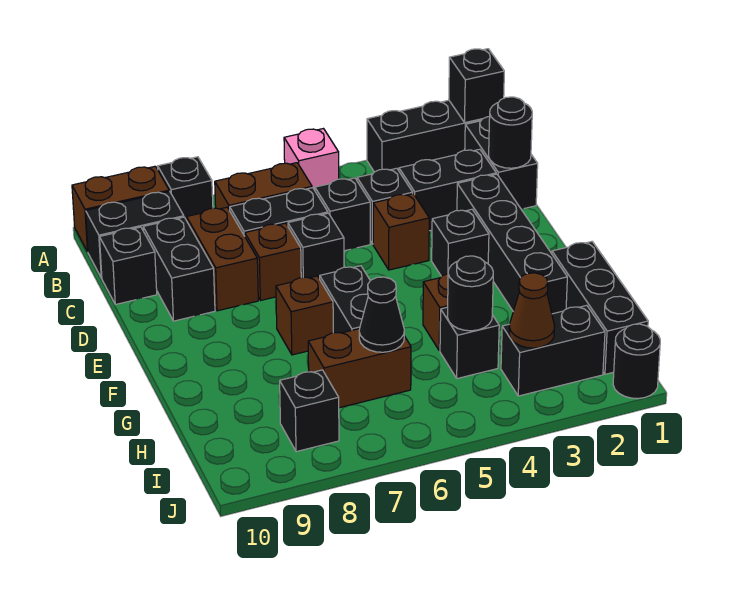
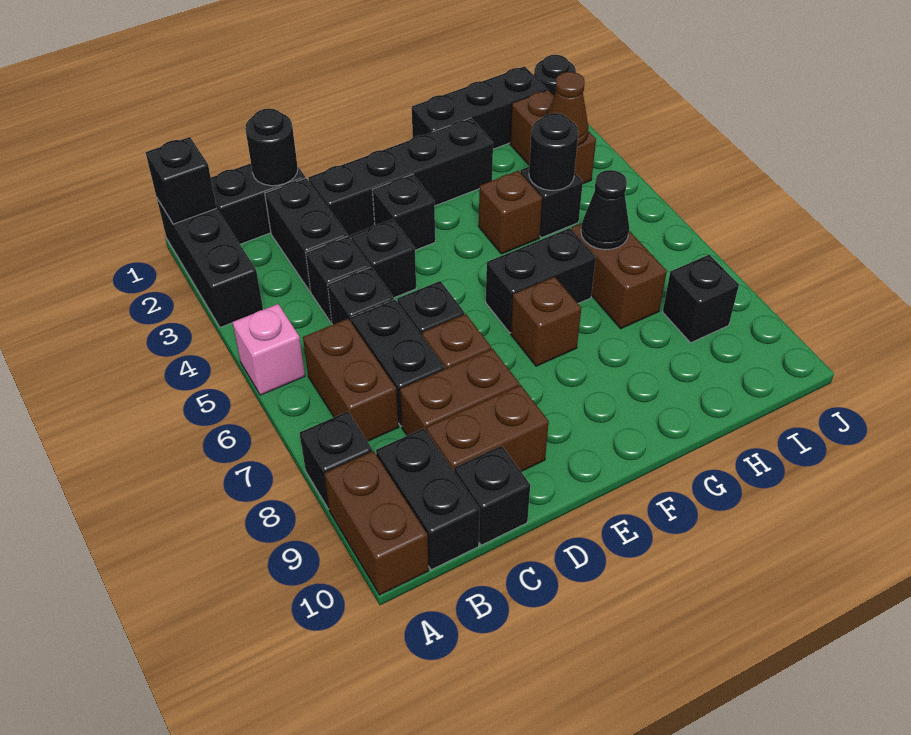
black brick C9:D9 level 1 -> brown brick C9:D9 level 1
brown brick D4 level 1 -> black brick D4 level 1
black brick I2:I3 level 1 -> brown brick I2:I3 level 1

